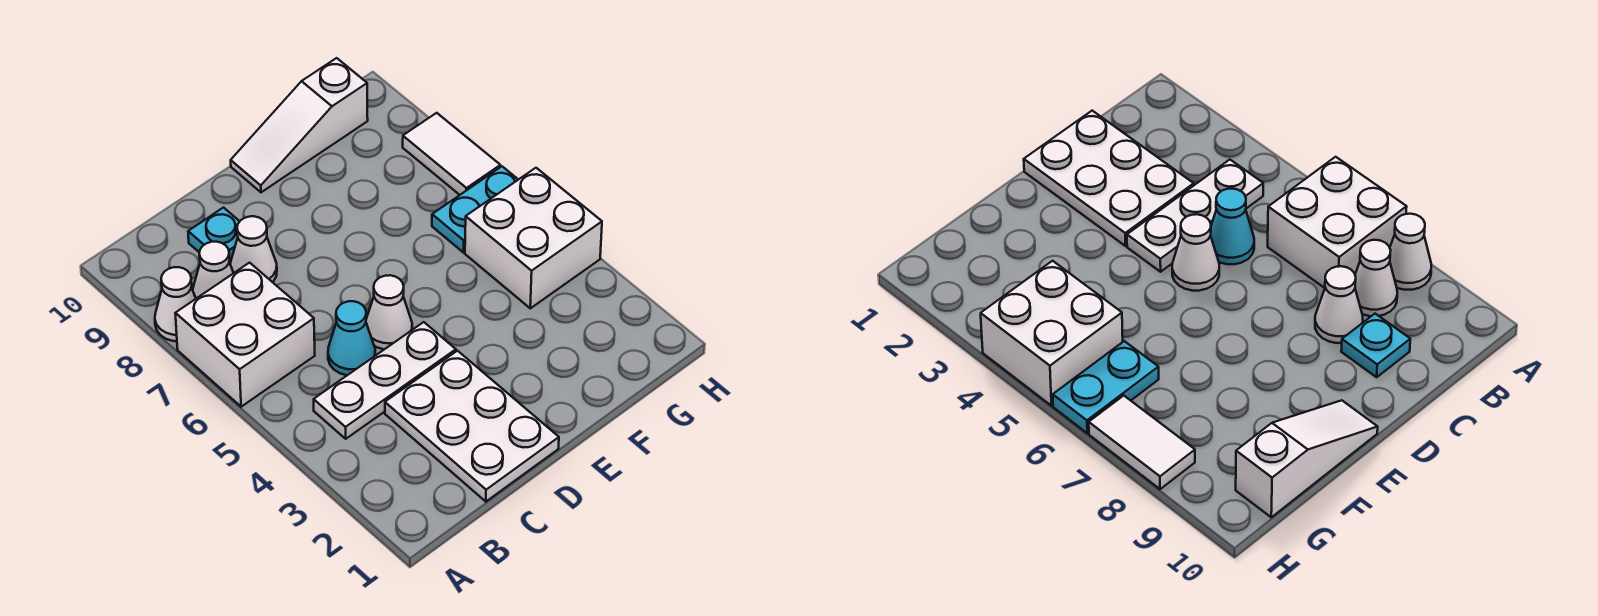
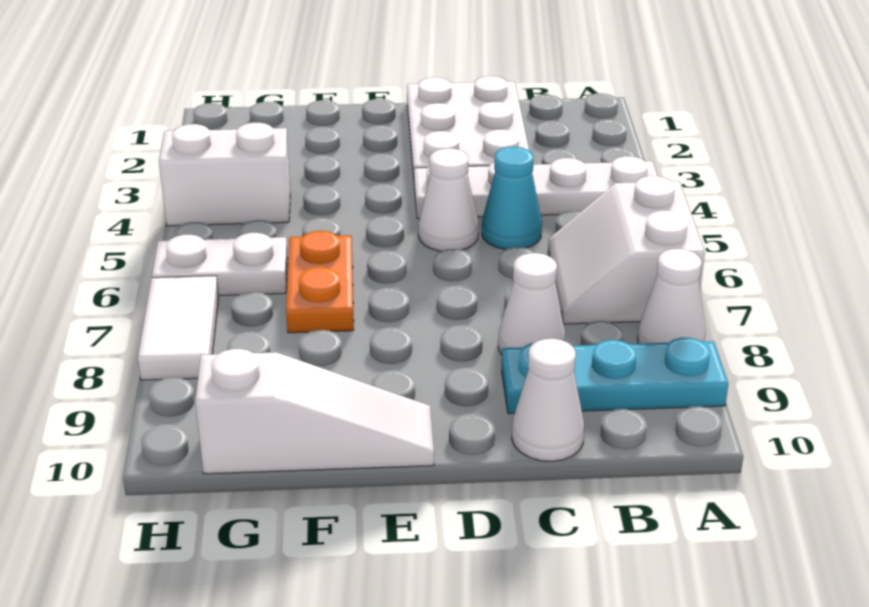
white brick A6:B7 level 1 -> white slope A6:B7 level 1 top A
white plate B4:D4 level 1 -> white plate A4:D4 level 1
white cone B8 level 1 -> white cone C10 level 1
cyan plate C9 level 1 -> cyan plate A9:C9 level 1
none -> orange plate F6:F7 level 1
white brick G4:H5 level 1 -> white brick G4:H4 level 1
cyan plate G6:H6 level 1 -> white plate G6:H6 level 1

